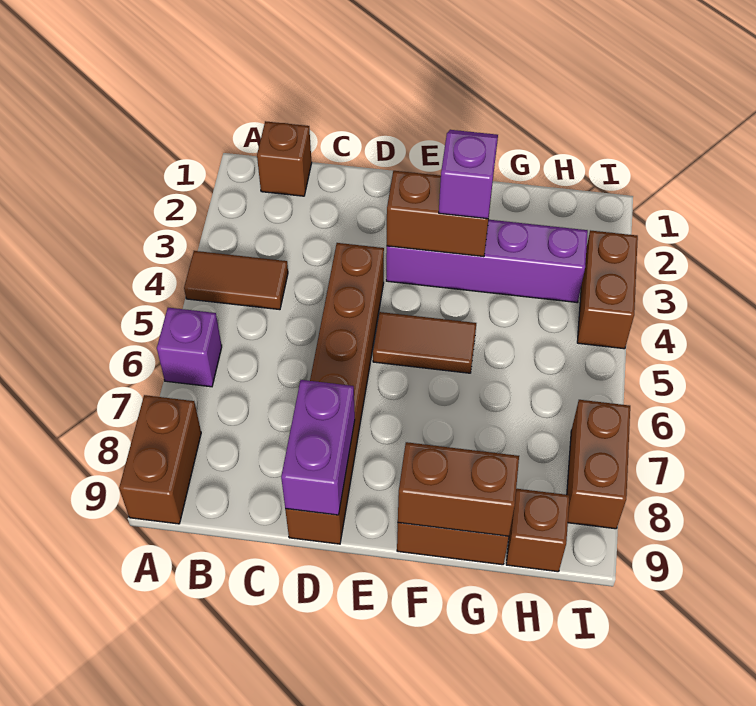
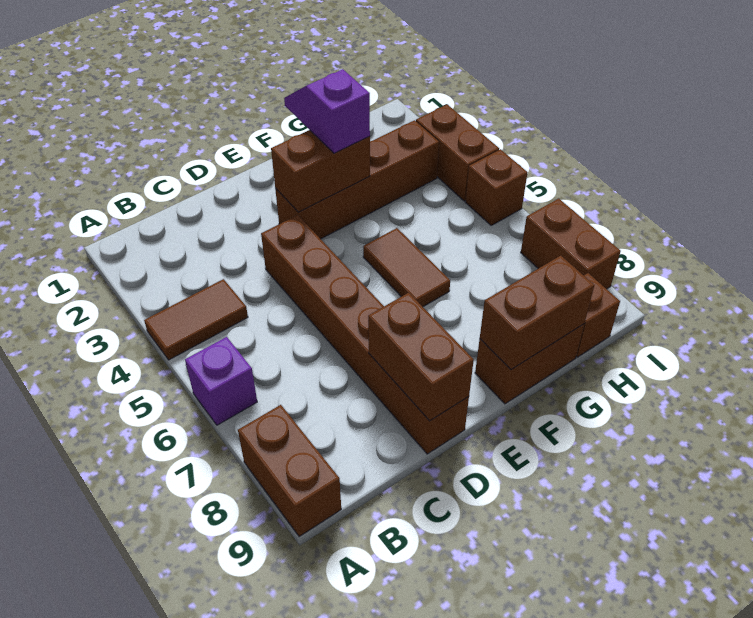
brown brick B1 level 1 -> brown brick I5 level 1
purple brick D8:D9 level 2 -> brown brick D8:D9 level 2
purple brick E3:H3 level 1 -> brown brick E3:H3 level 1
brown tile E5:F5 level 1 -> brown tile F5:F6 level 1

